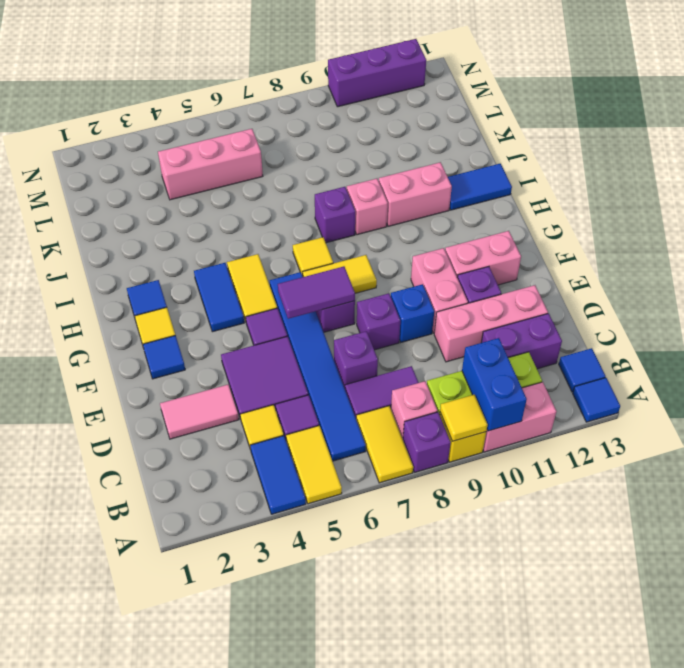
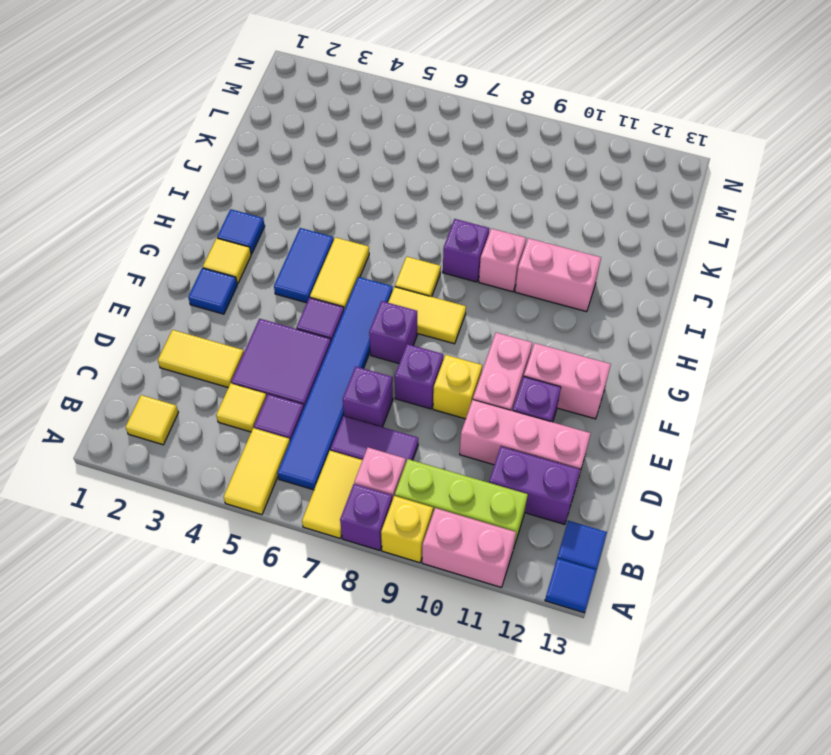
blue tile A4:B4 level 1 -> none
yellow tile A9 level 2 -> yellow tile B2 level 1
blue brick A10:B10 level 2 -> none
pink tile D2:D3 level 1 -> yellow tile D2:D3 level 1
blue brick E9 level 1 -> yellow brick E9 level 1
purple tile F6:F7 level 2 -> none
blue tile I12:I13 level 1 -> none
pink brick L4:L6 level 1 -> none
purple brick N10:N12 level 1 -> none

